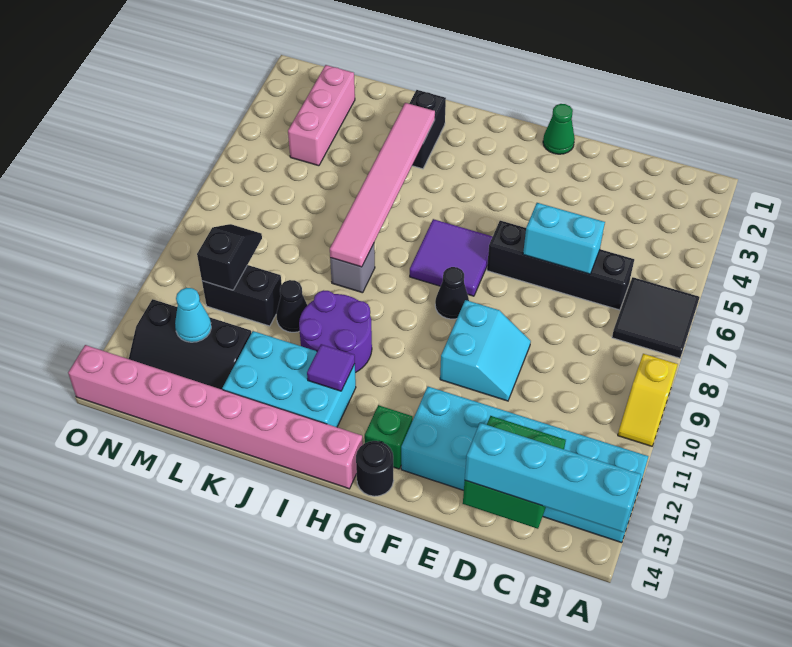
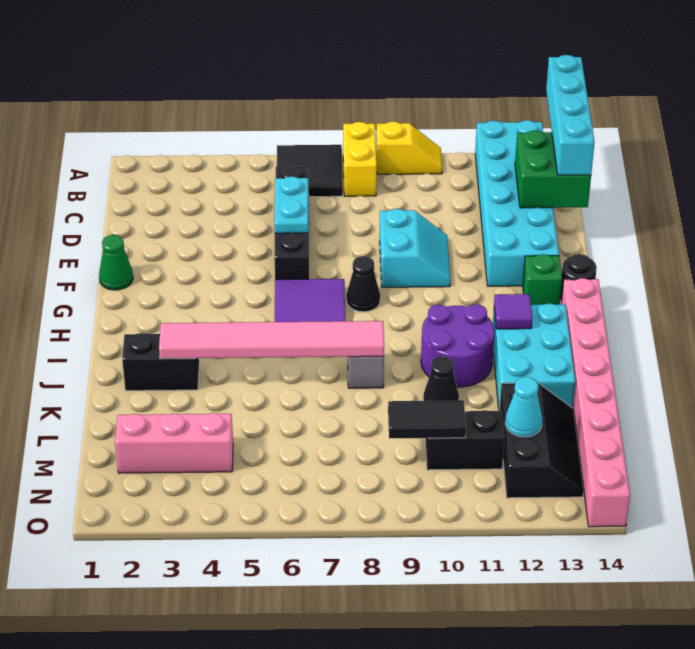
none -> yellow brick A8:B8 level 1
cyan brick D6:E6 level 2 -> cyan plate D6:E6 level 2
cyan slope E9:F10 level 1 top F -> cyan slope E9:F10 level 1 top 9
black brick L10:M10 level 1 -> black brick M10:M11 level 1
black slope M9:M10 level 2 top 10 -> black tile M9:M10 level 2

